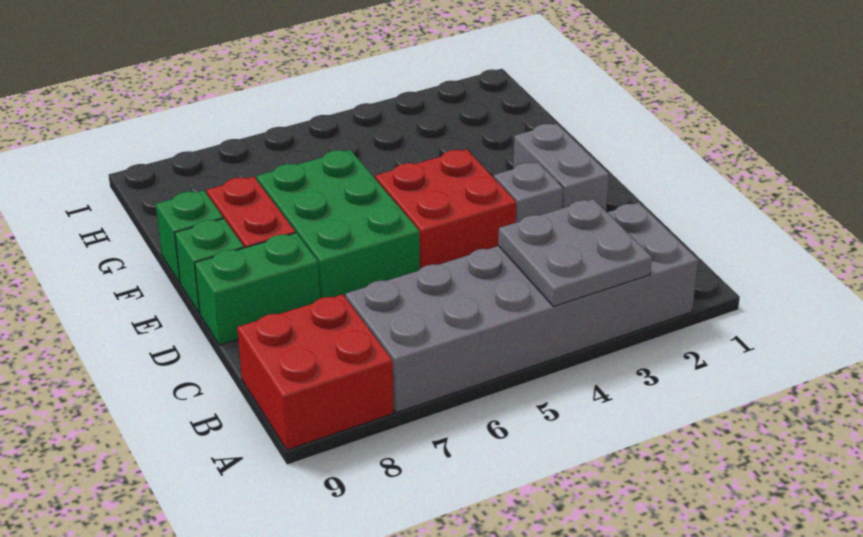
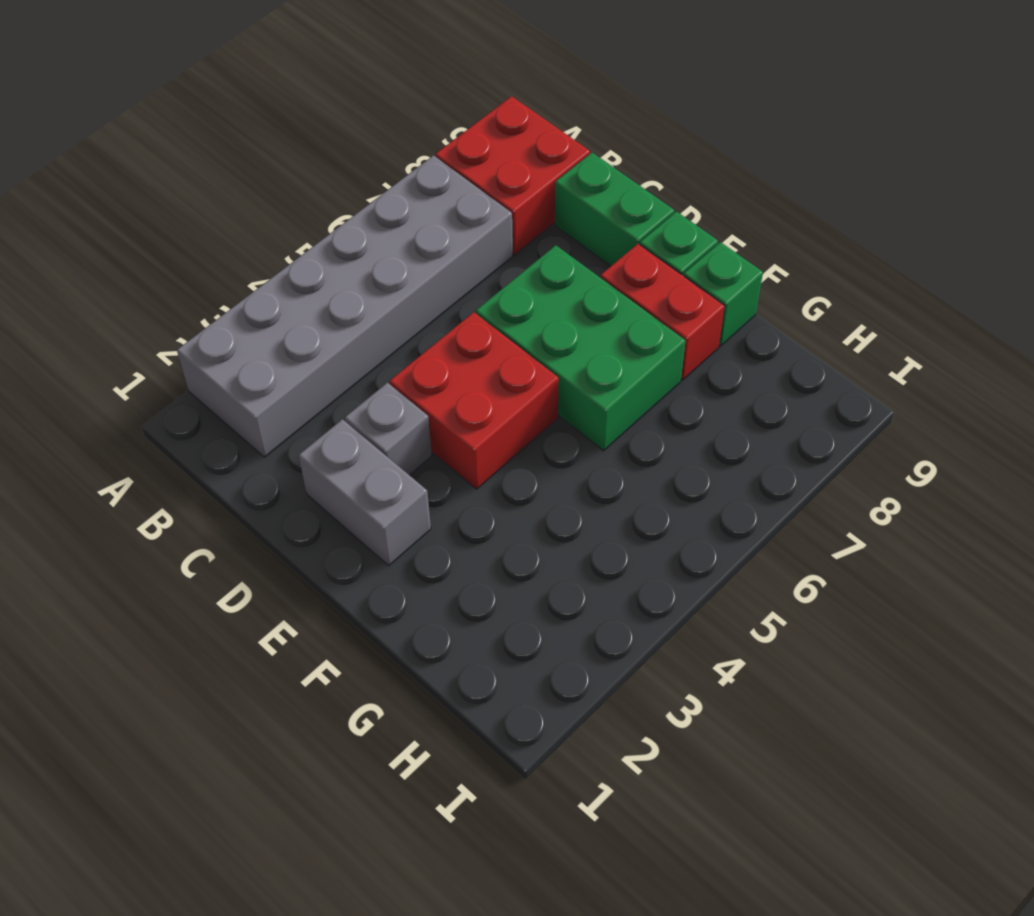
grey plate A3:B4 level 2 -> none
green brick D8:D9 level 1 -> green brick C9:D9 level 1

